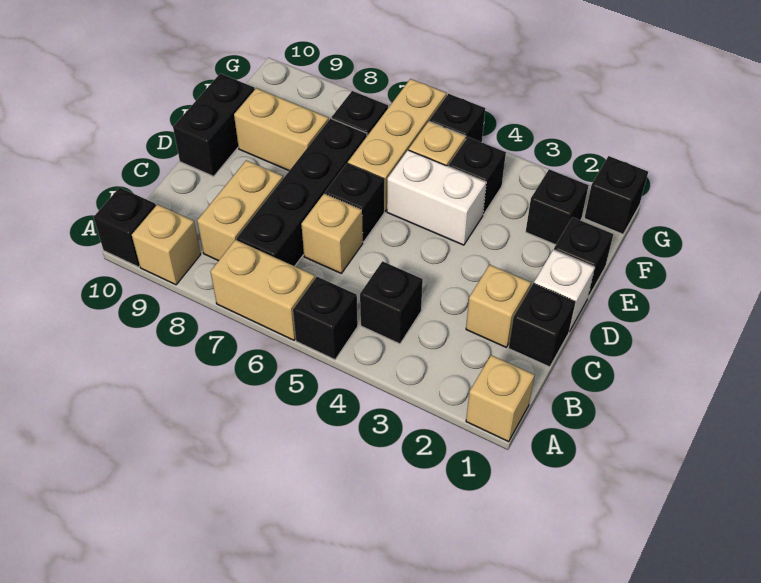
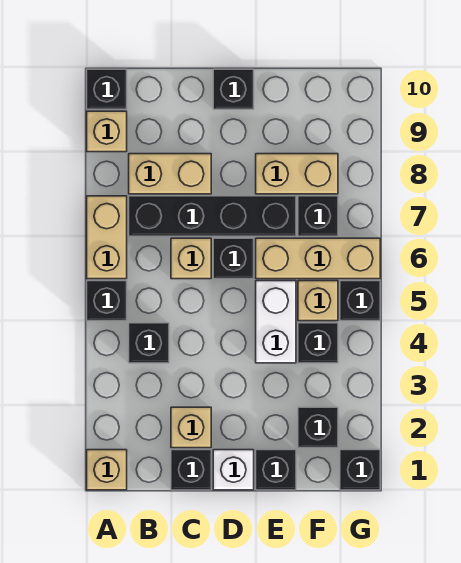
black brick D10:E10 level 1 -> black brick D10 level 1
tan brick E8:E9 level 1 -> tan brick E8:F8 level 1

